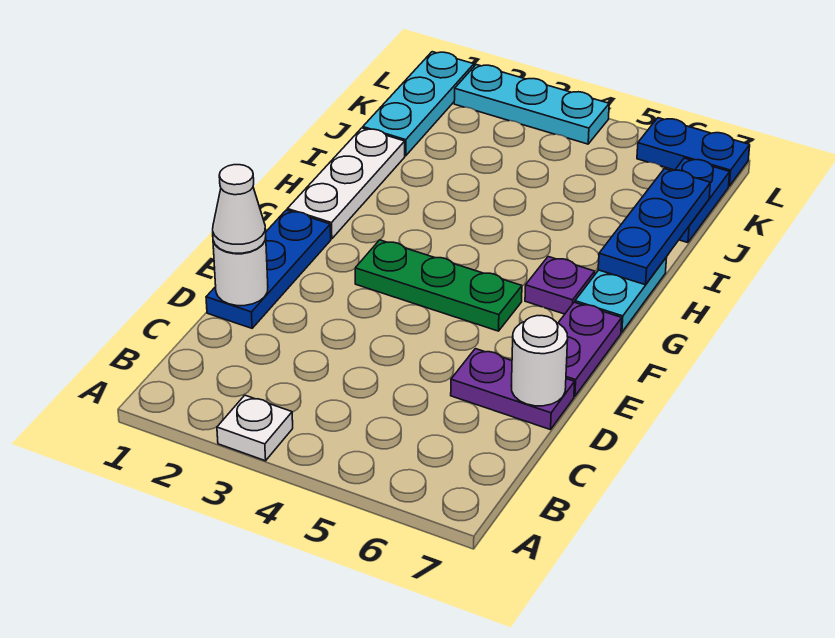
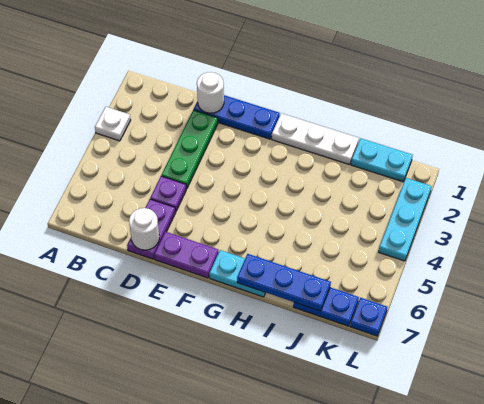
white cone D1 level 3 -> none
green plate F3:F5 level 1 -> green plate D2:D4 level 1
purple plate G6 level 1 -> purple plate D5 level 1
cyan plate J1:L1 level 1 -> cyan plate J1:K1 level 1
blue plate L6:L7 level 1 -> blue plate L7 level 1

